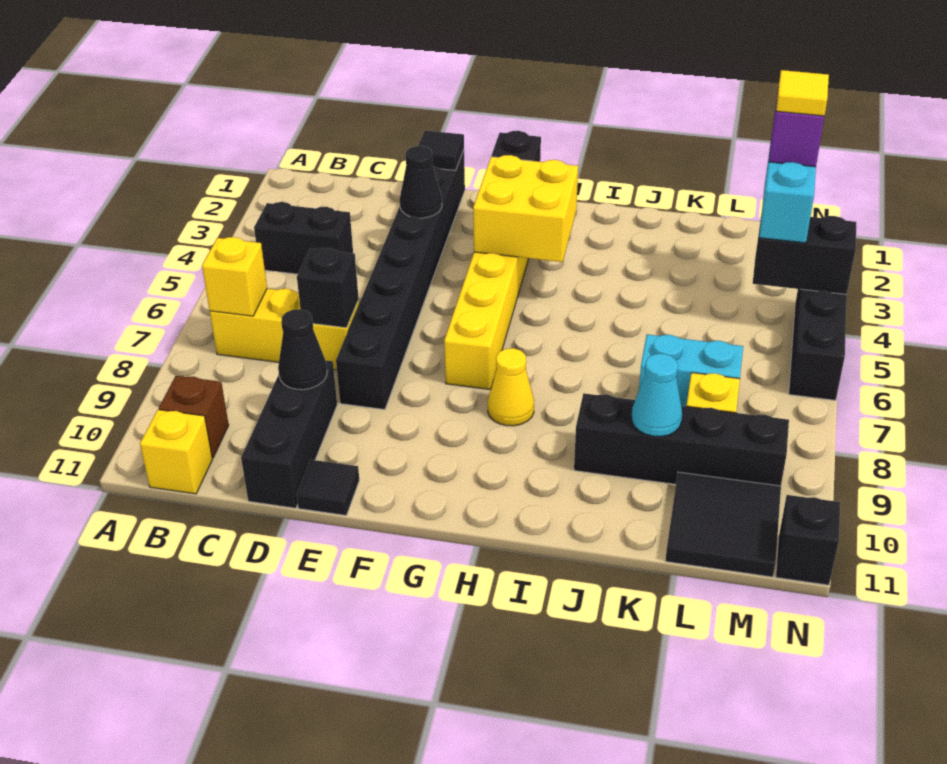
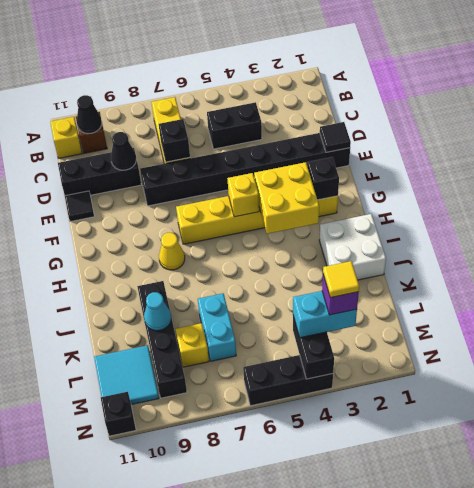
black brick B4:C4 level 1 -> black brick C4:C5 level 1
yellow brick B7 level 2 -> yellow brick G5 level 2
black cone E3 level 2 -> black cone B10 level 2
none -> white brick I1:J2 level 1
black tile L10:M11 level 1 -> cyan tile L10:M11 level 1

